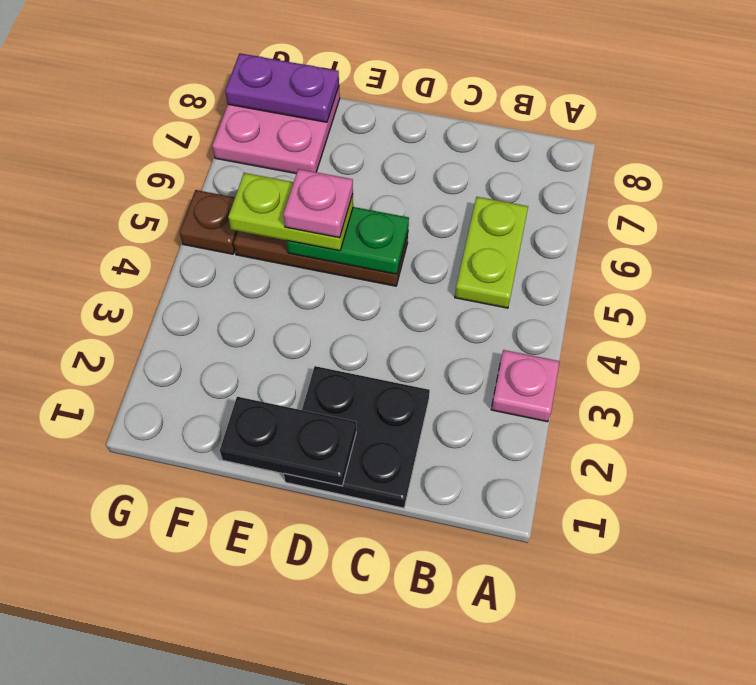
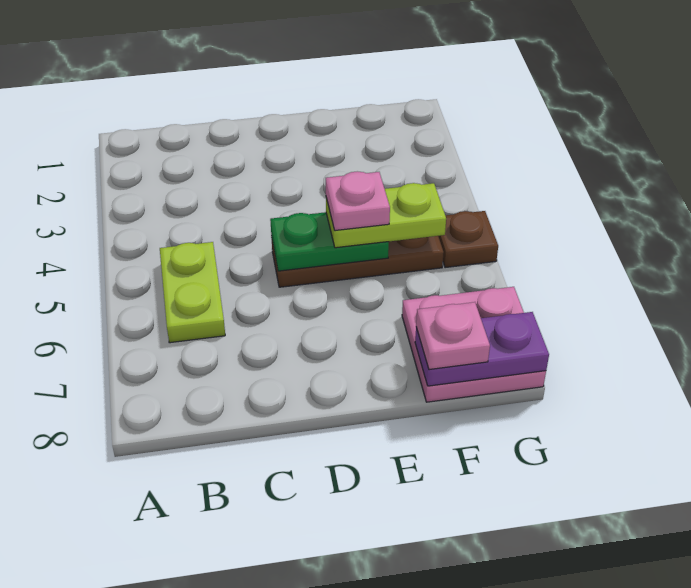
pink plate A3 level 1 -> pink plate F8 level 3
black plate C1:D2 level 1 -> none
black plate D1:E1 level 2 -> none

